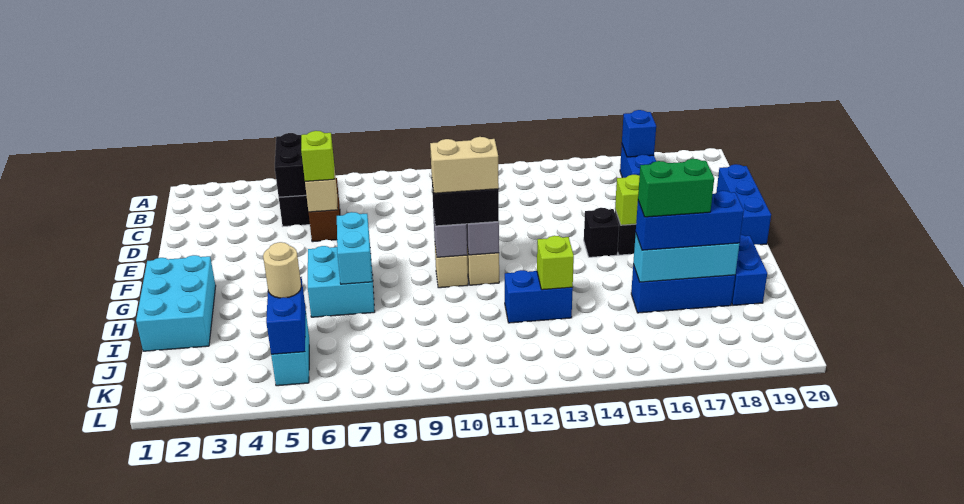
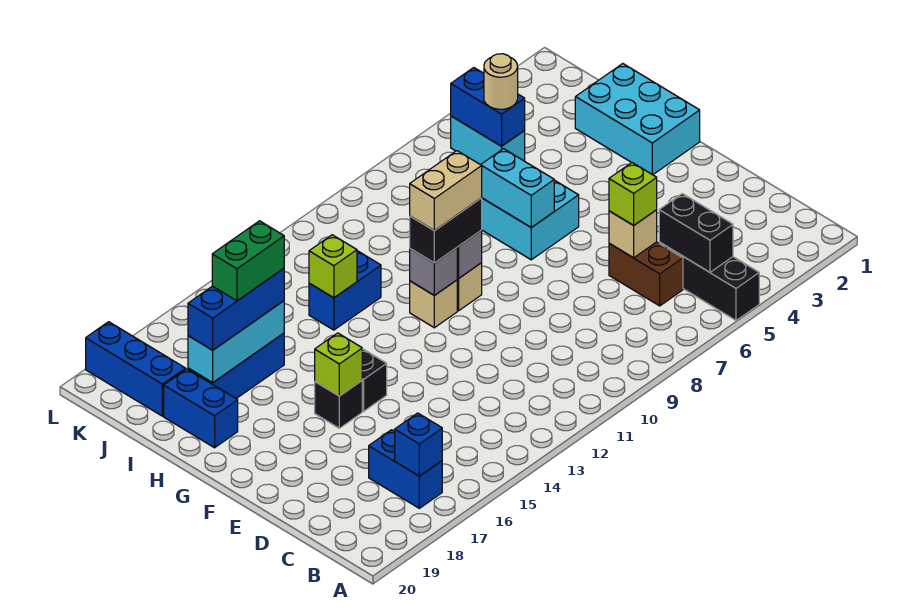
blue brick D20:F20 level 1 -> blue brick J19:L19 level 1

